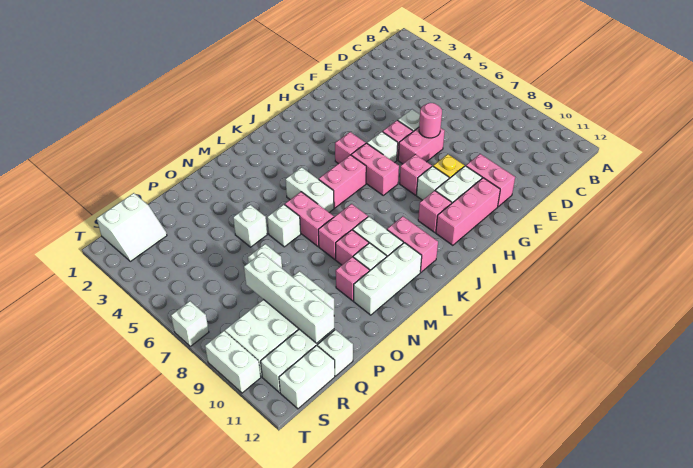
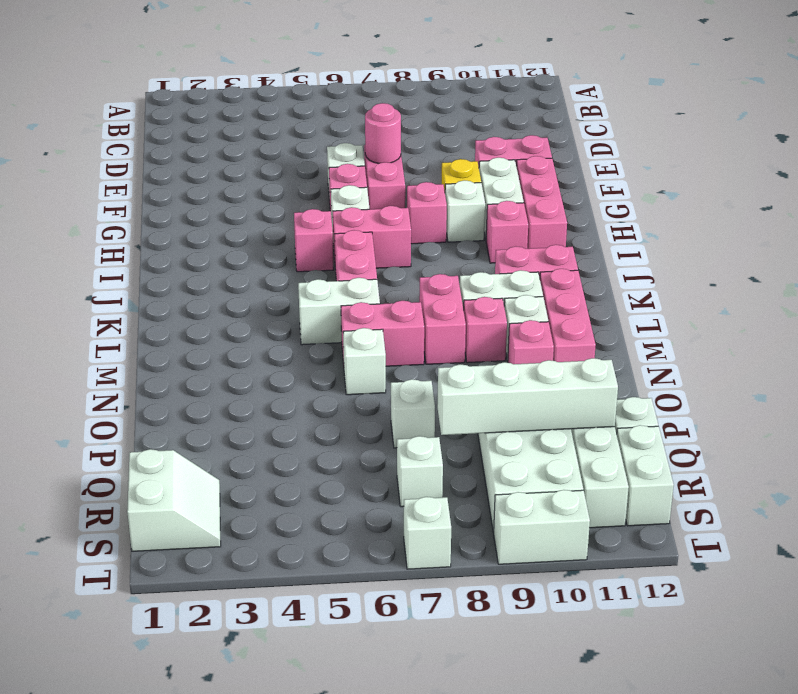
white brick L11:N11 level 1 -> pink brick L11:N11 level 1
white brick O5 level 1 -> white brick R7 level 1

